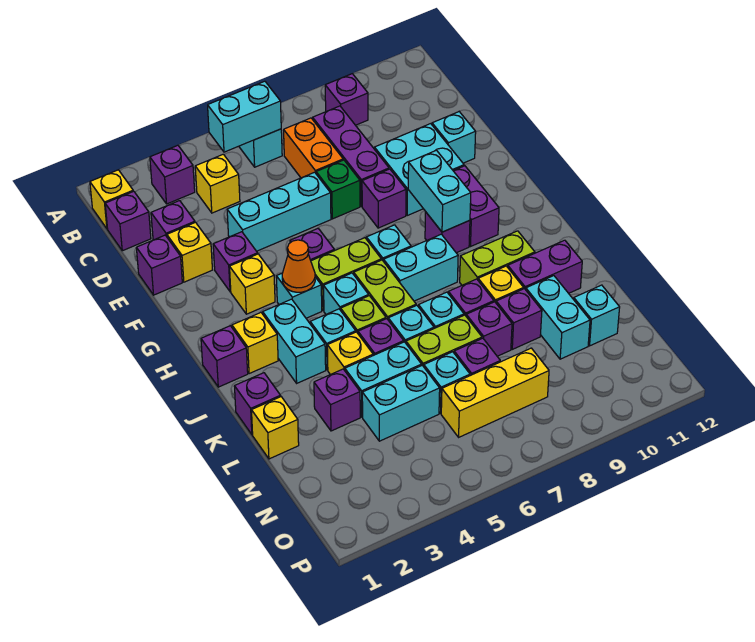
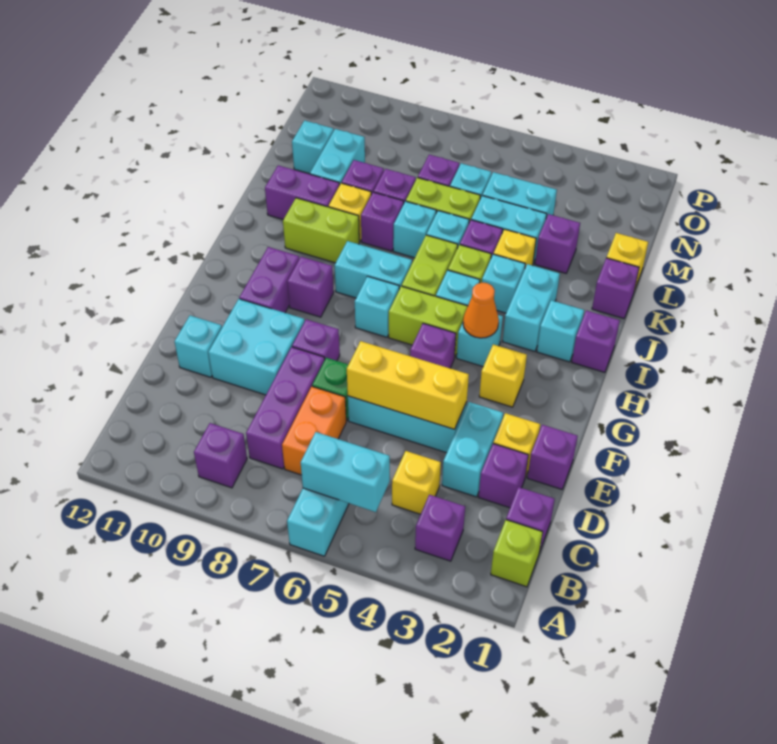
yellow brick B1 level 1 -> lime brick B1 level 1
purple brick F3 level 1 -> none
cyan brick G9:H9 level 2 -> cyan brick D3:E3 level 1
yellow brick I2 level 1 -> cyan brick I2 level 1
yellow brick N6:N8 level 1 -> yellow brick E4:E6 level 2

